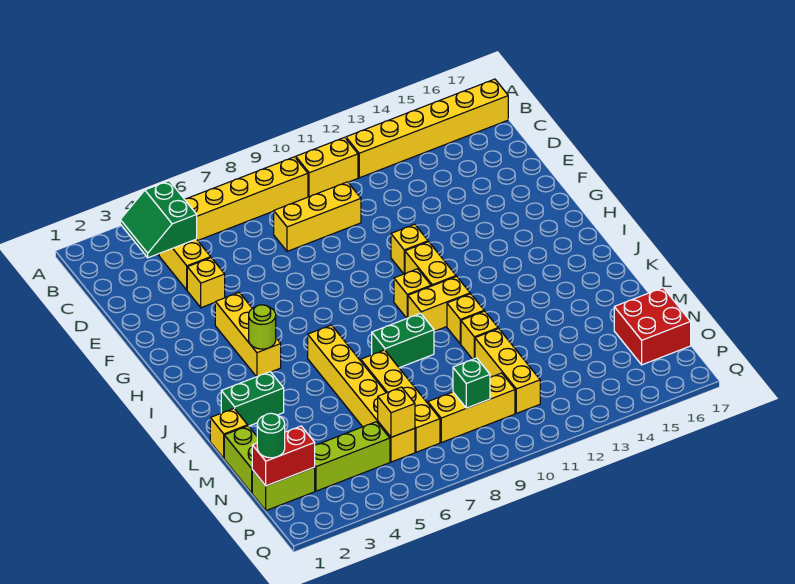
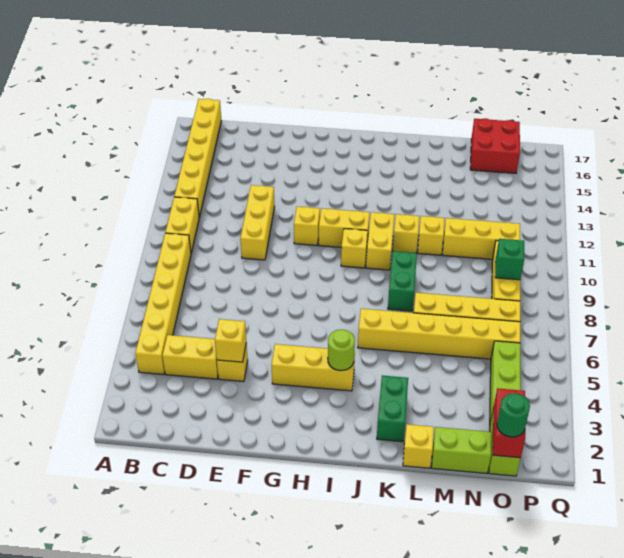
green slope B3:C4 level 2 top 4 -> none
yellow brick D8:D10 level 1 -> yellow brick E10:E12 level 1
yellow brick O6 level 2 -> yellow brick E4 level 2

